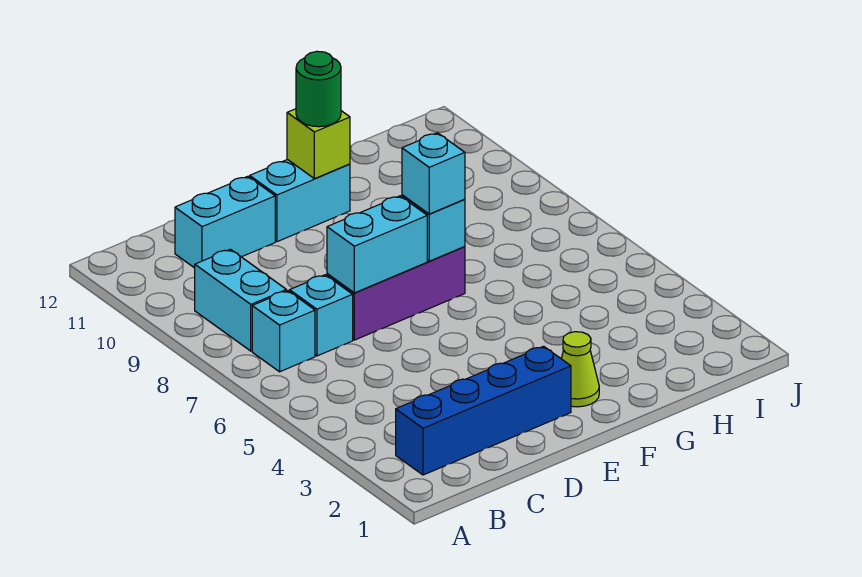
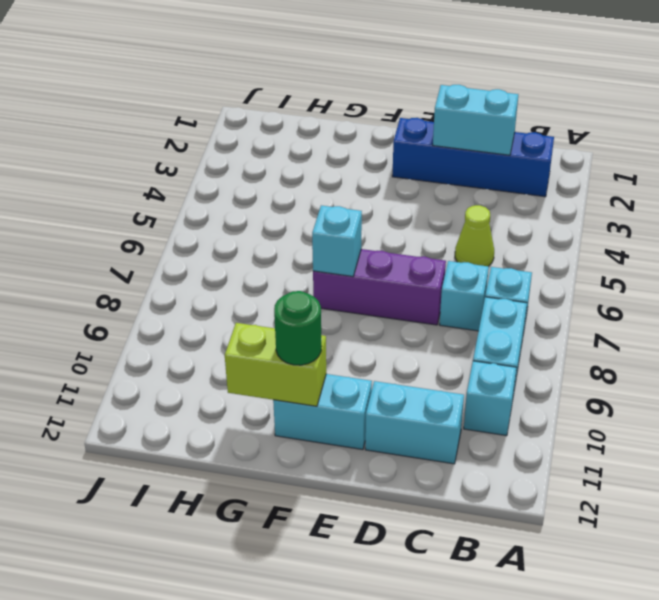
cyan brick D7:E7 level 2 -> cyan brick C2:D2 level 2
lime cone F2 level 1 -> lime cone C5 level 1
cyan brick F7 level 3 -> cyan brick B10 level 1
lime brick F11 level 2 -> lime brick F11:G11 level 2

